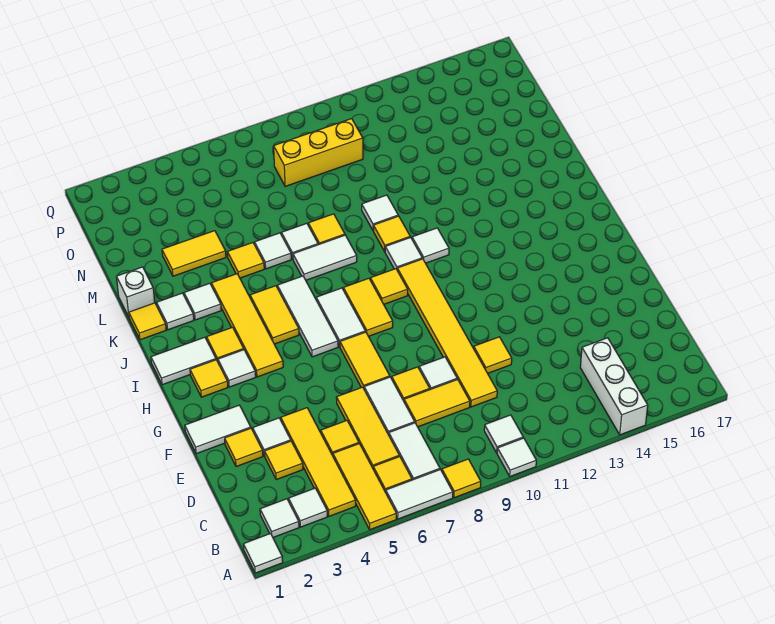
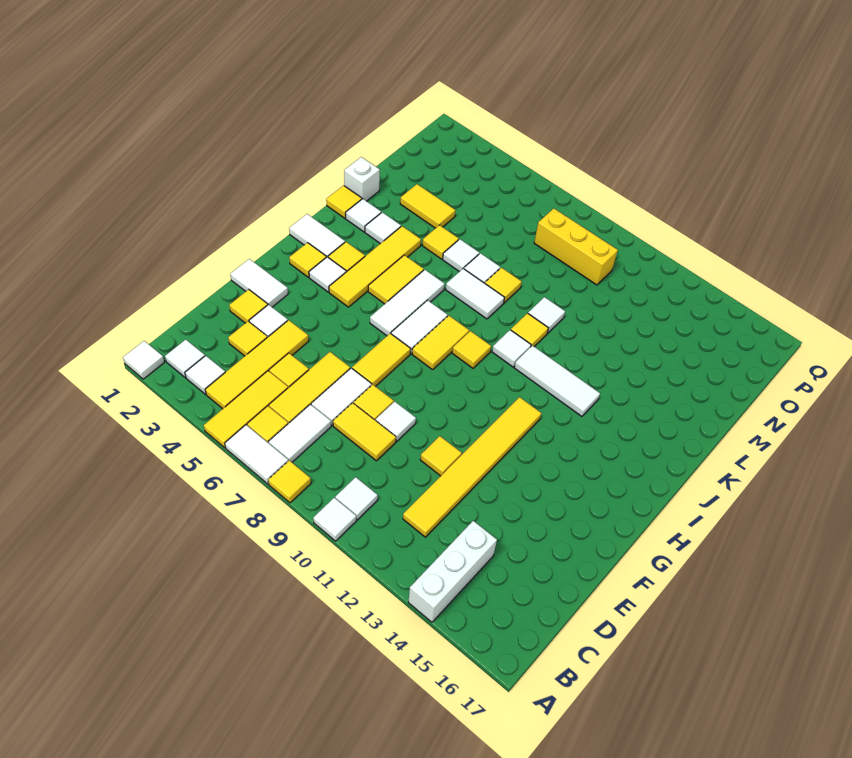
yellow tile D10:I10 level 1 -> yellow tile C12:H12 level 1
white tile J11 level 1 -> white tile J11:J13 level 1

